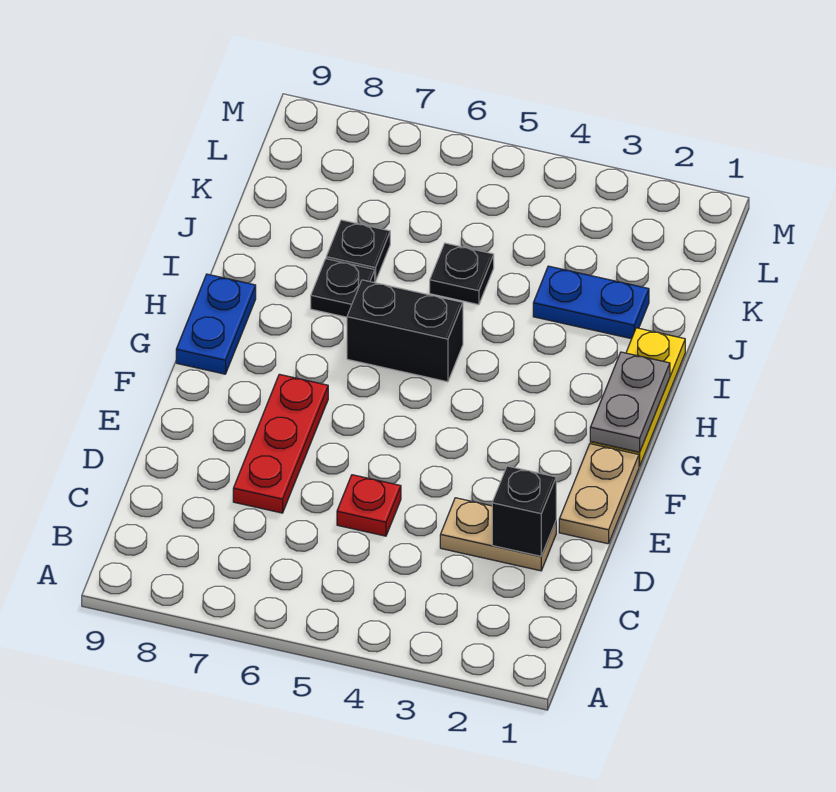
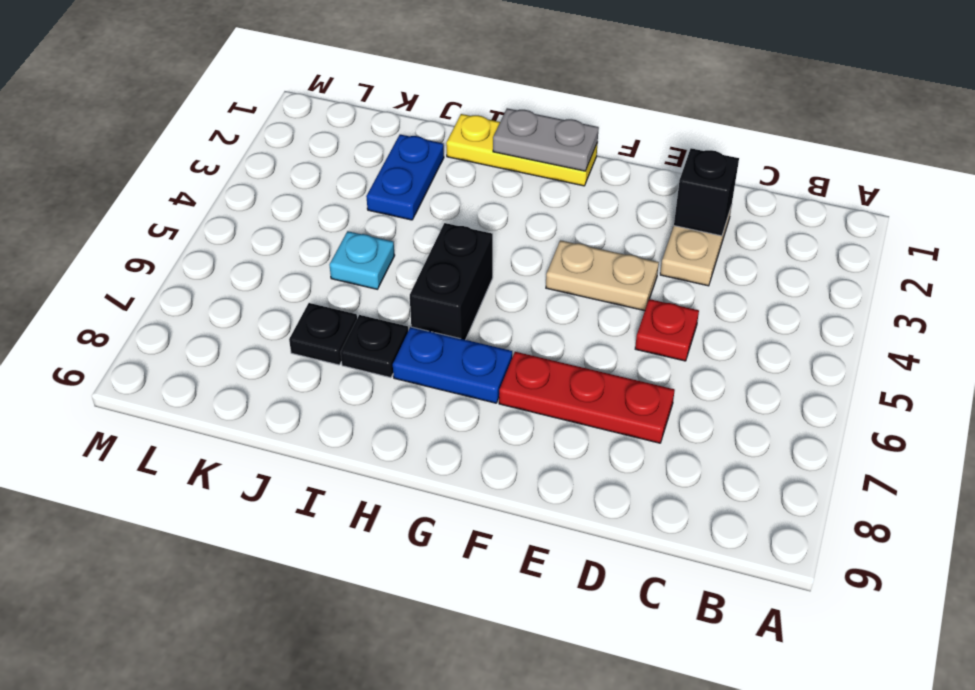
tan plate E1:F1 level 1 -> tan plate E4:F4 level 1
blue plate G9:H9 level 1 -> blue plate G7:H7 level 1
black plate J5 level 1 -> cyan plate J5 level 1

